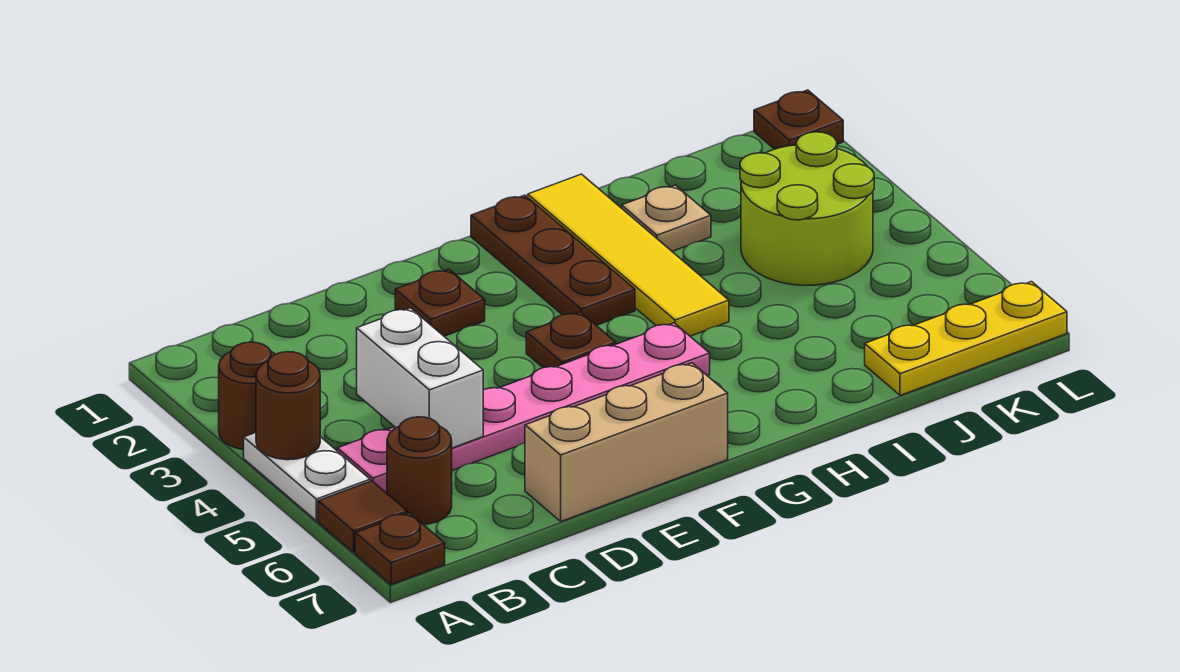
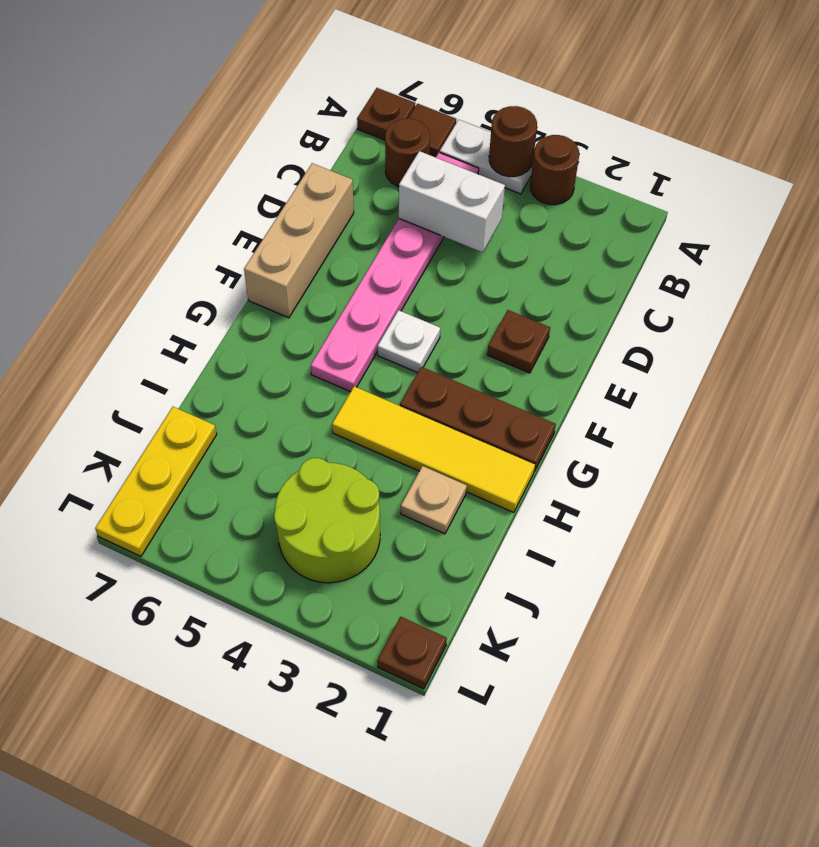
brown plate F4 level 1 -> white plate F4 level 1

